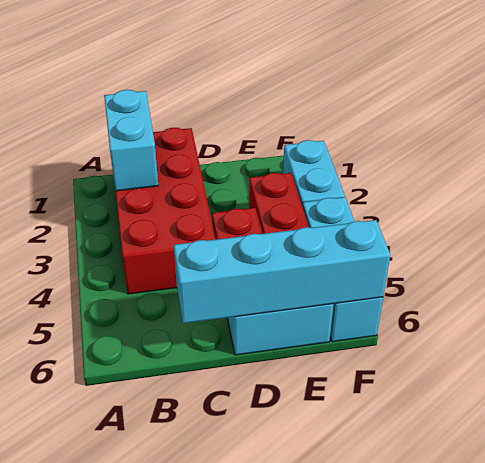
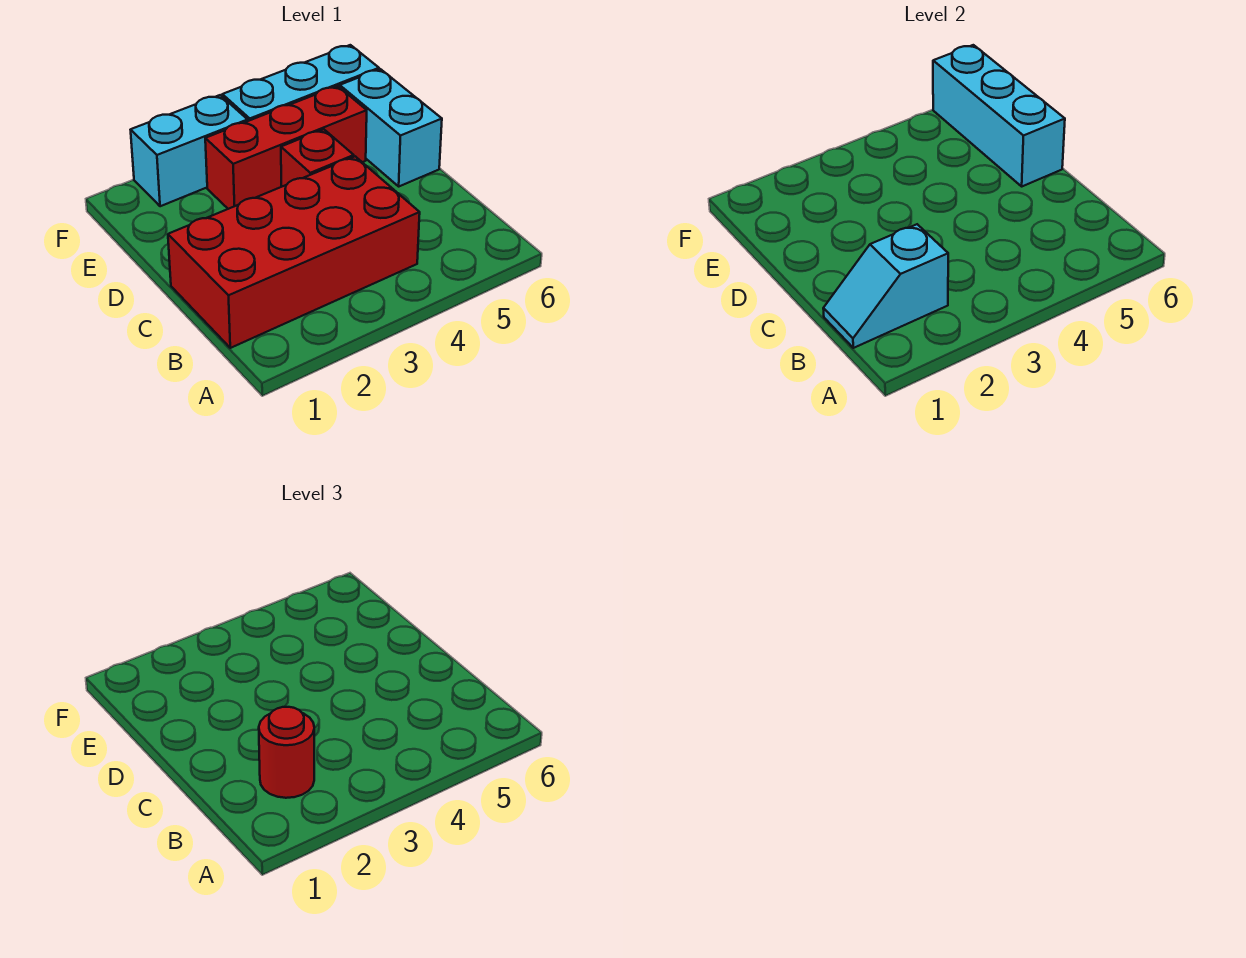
cyan brick B1:B2 level 2 -> cyan slope B1:B2 level 2 top 2
none -> red round brick B2 level 3
cyan brick C6:F6 level 2 -> cyan brick D6:F6 level 2

